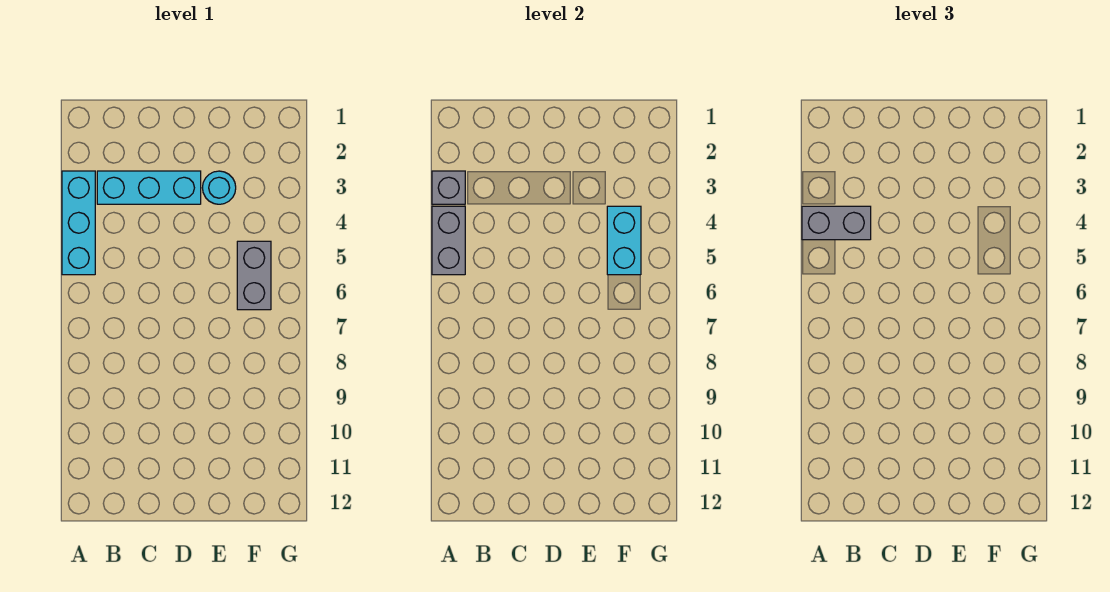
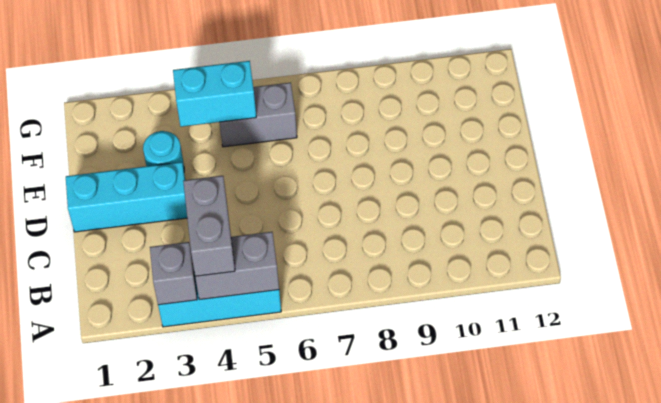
cyan brick B3:D3 level 1 -> cyan brick D1:D3 level 1

